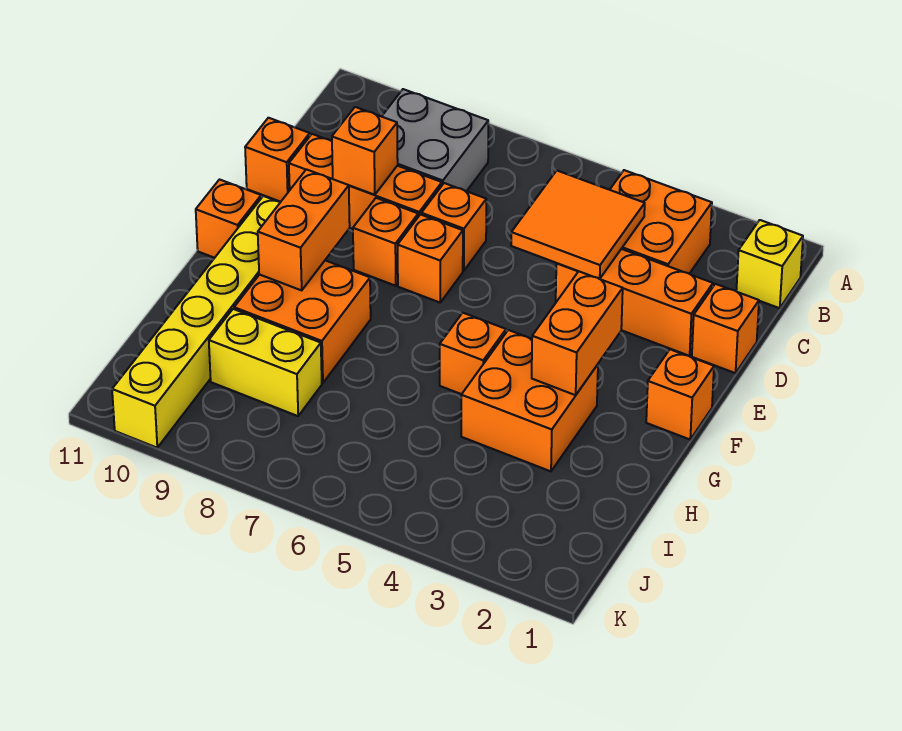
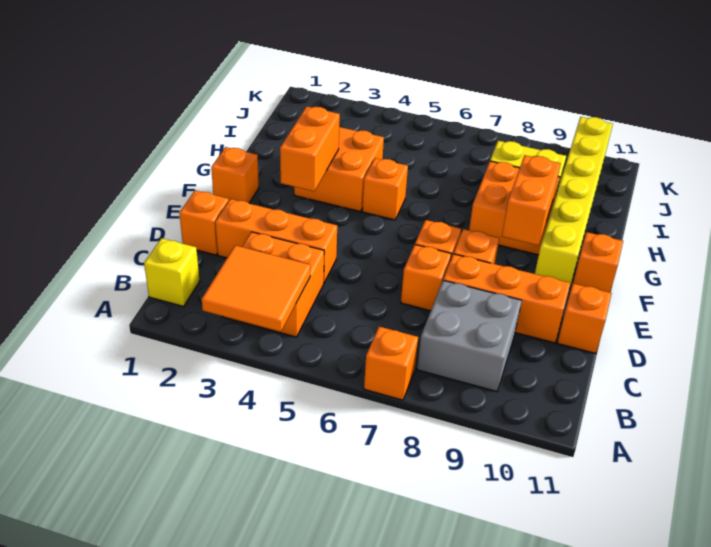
orange tile C4:D5 level 2 -> orange tile A3:B4 level 2
orange brick D9 level 2 -> orange brick A7 level 1

